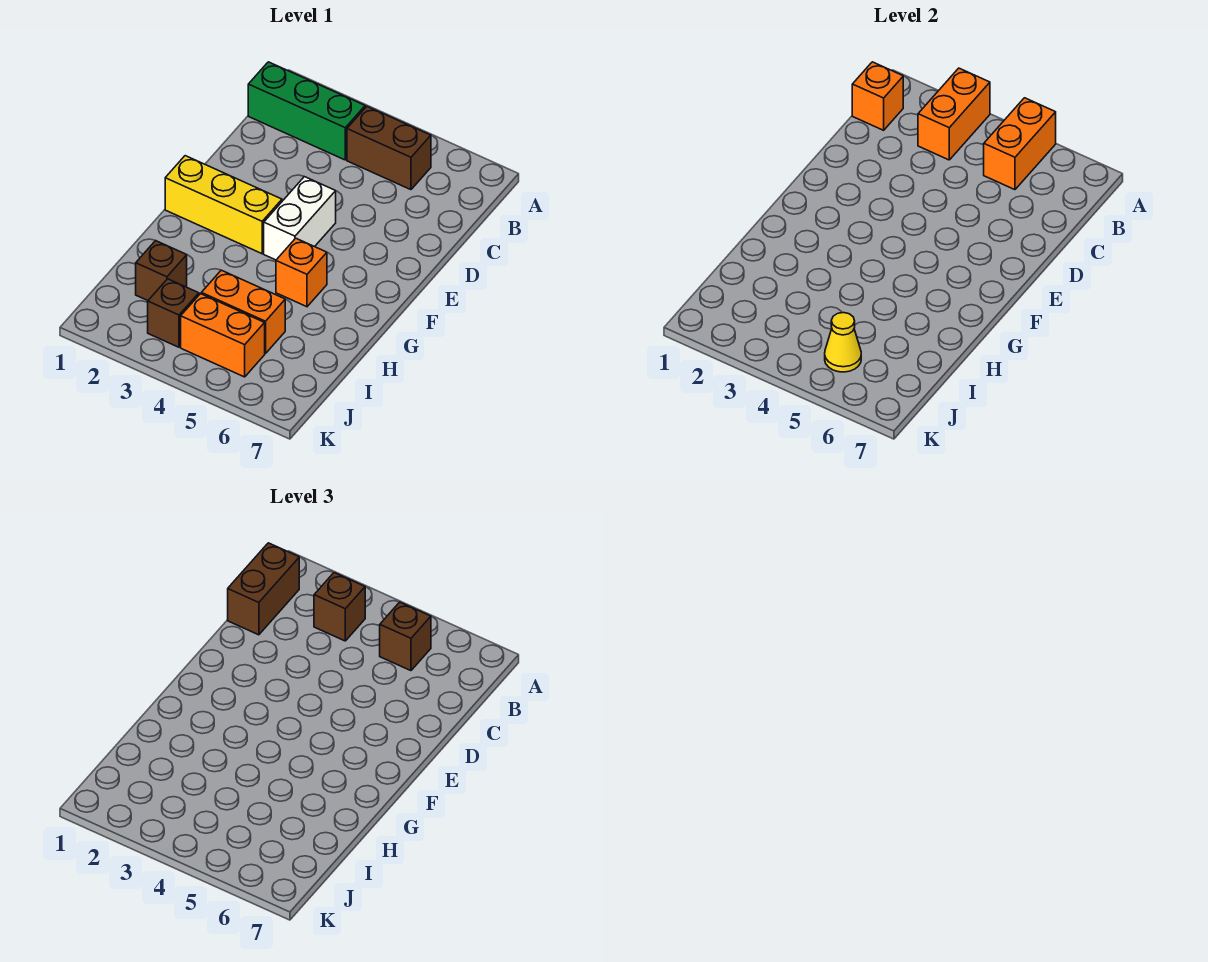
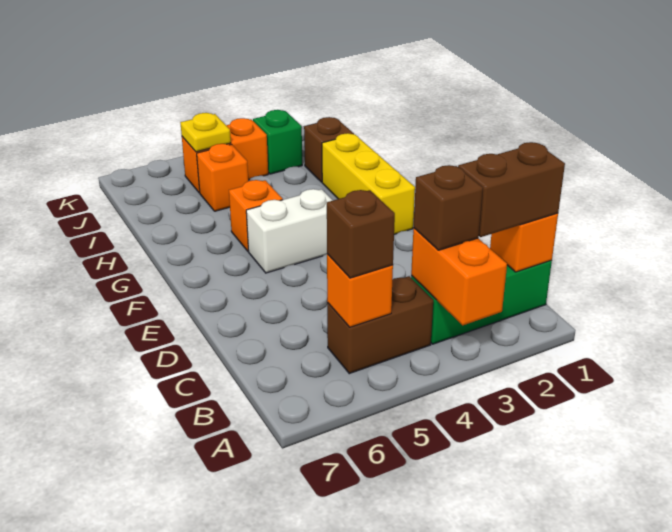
orange brick A5:B5 level 2 -> orange brick B5 level 2
brown brick B1:C1 level 3 -> brown brick B1:B2 level 3
white brick E4:F4 level 1 -> white brick F4:F5 level 1
yellow brick F1:F3 level 1 -> yellow brick F2:H2 level 1
orange brick I4:I5 level 1 -> orange brick I5 level 1
brown brick J3 level 1 -> green brick J3 level 1
yellow cone J5 level 2 -> yellow plate J5 level 2

